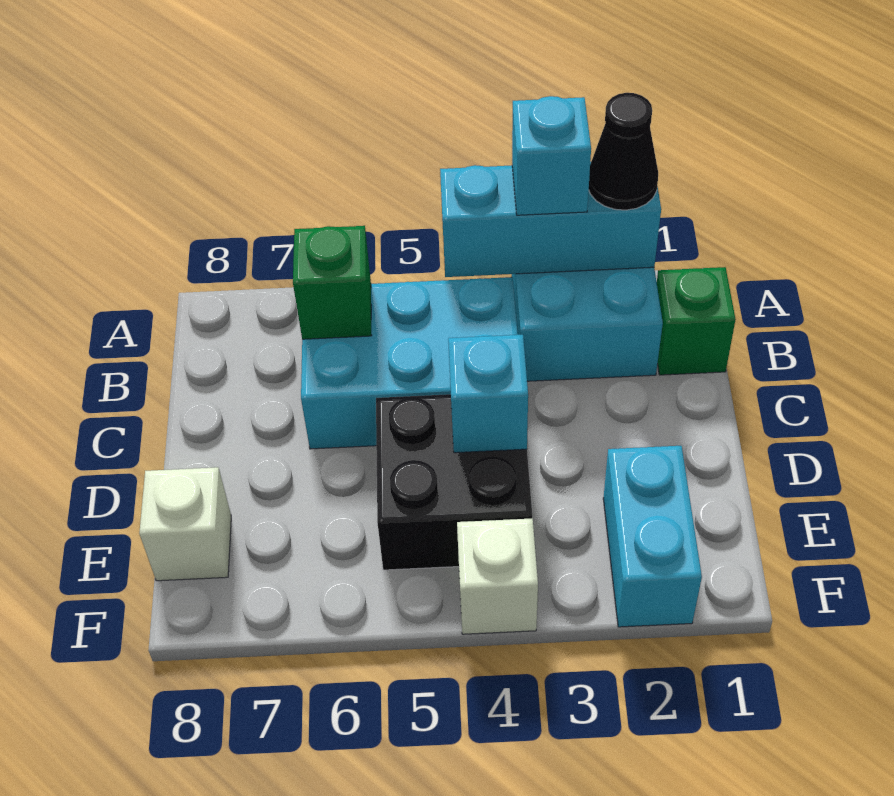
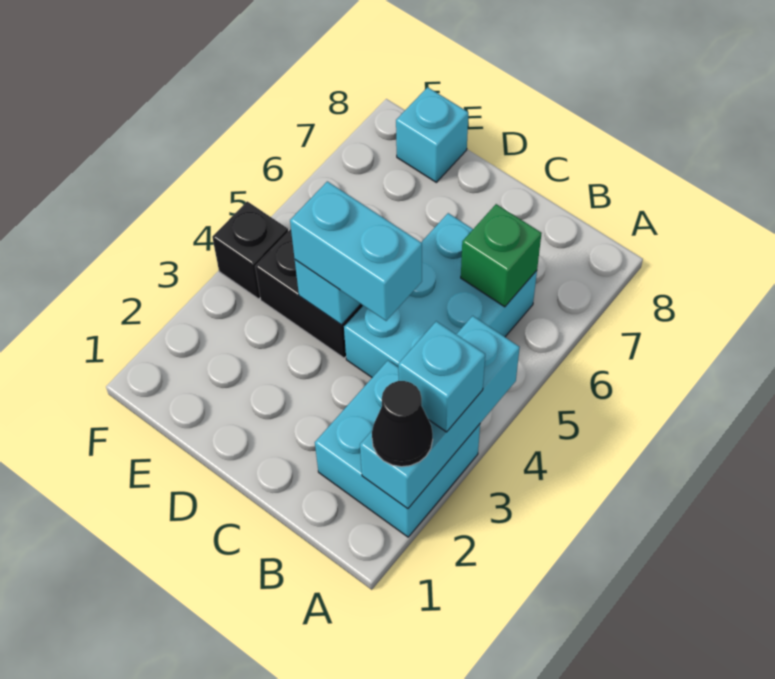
green brick B1 level 1 -> none
cyan brick E2:F2 level 1 -> cyan brick C4:D4 level 3
white brick E8 level 1 -> cyan brick E8 level 1
white brick F4 level 1 -> black brick F4 level 1

